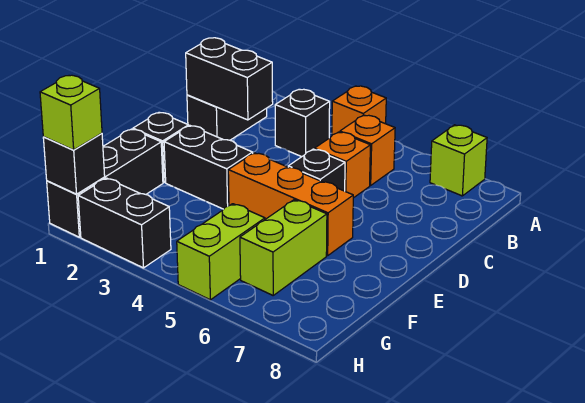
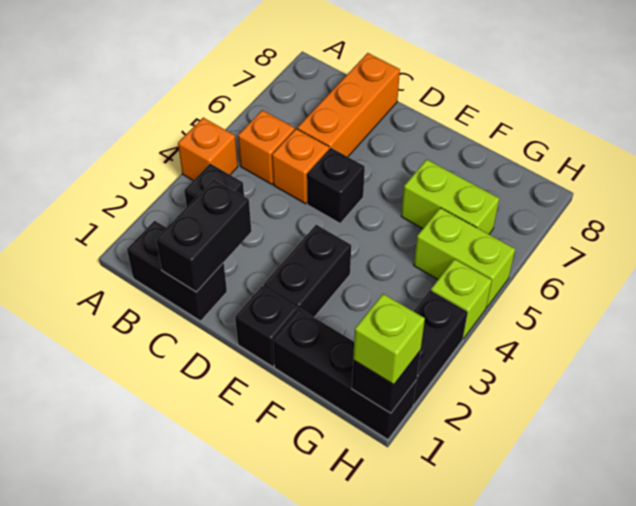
lime brick A7 level 1 -> lime brick H4 level 1
orange brick E4:E6 level 1 -> orange brick C6:C8 level 1

